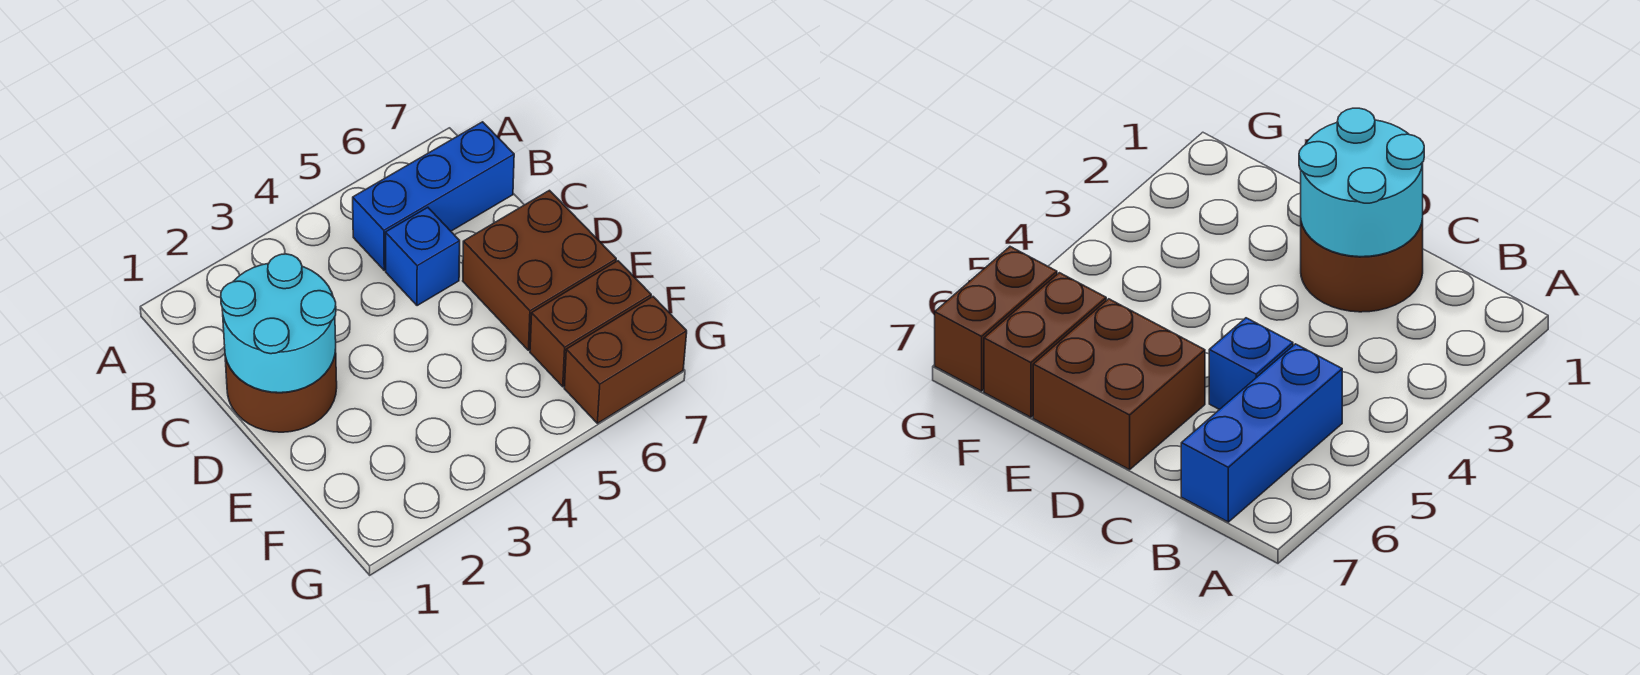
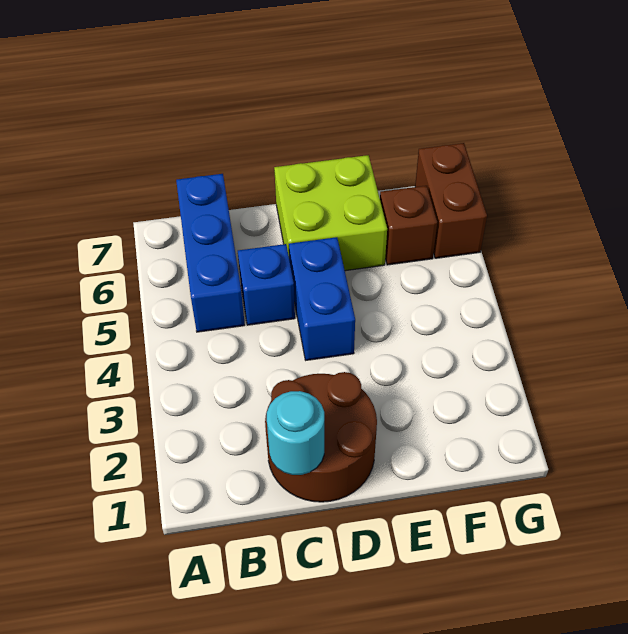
cyan round brick C1:D2 level 2 -> cyan round brick C1 level 2
none -> blue brick D4:D5 level 1
brown brick D6:E7 level 1 -> lime brick D6:E7 level 1
brown brick F6:F7 level 1 -> brown brick F6 level 1

